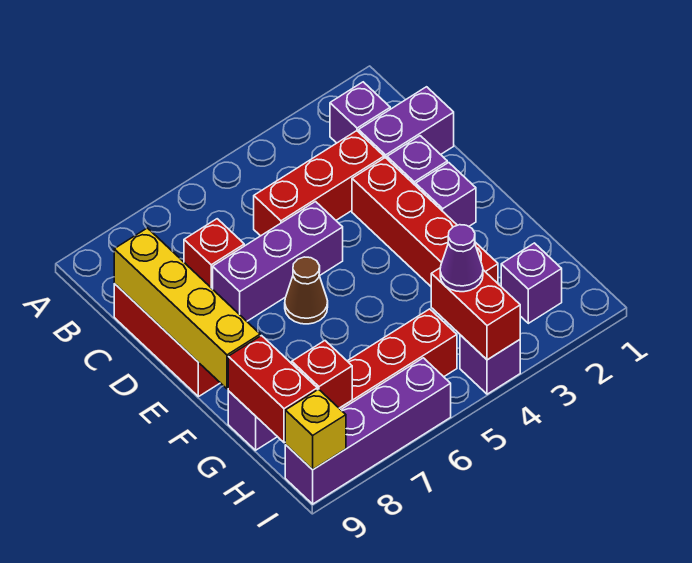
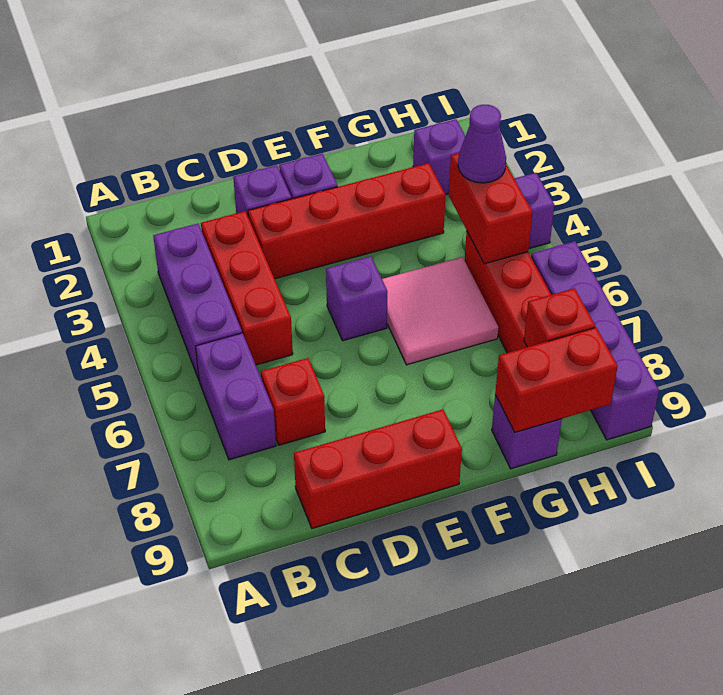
purple brick B2 level 1 -> purple brick E5 level 1
purple brick C1:C2 level 1 -> purple brick B6:B7 level 1
yellow brick C9:F9 level 2 -> none
purple brick D5:D7 level 1 -> purple brick B3:B5 level 1
brown cone E6 level 1 -> none
none -> pink tile F5:G6 level 1
red brick H4:I4 level 2 -> red brick H4:H5 level 2
yellow brick I9 level 2 -> none

